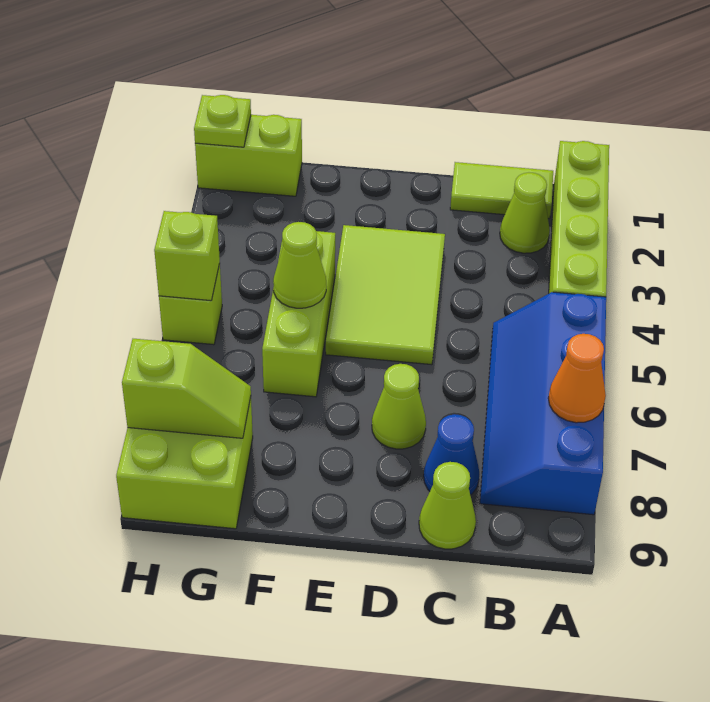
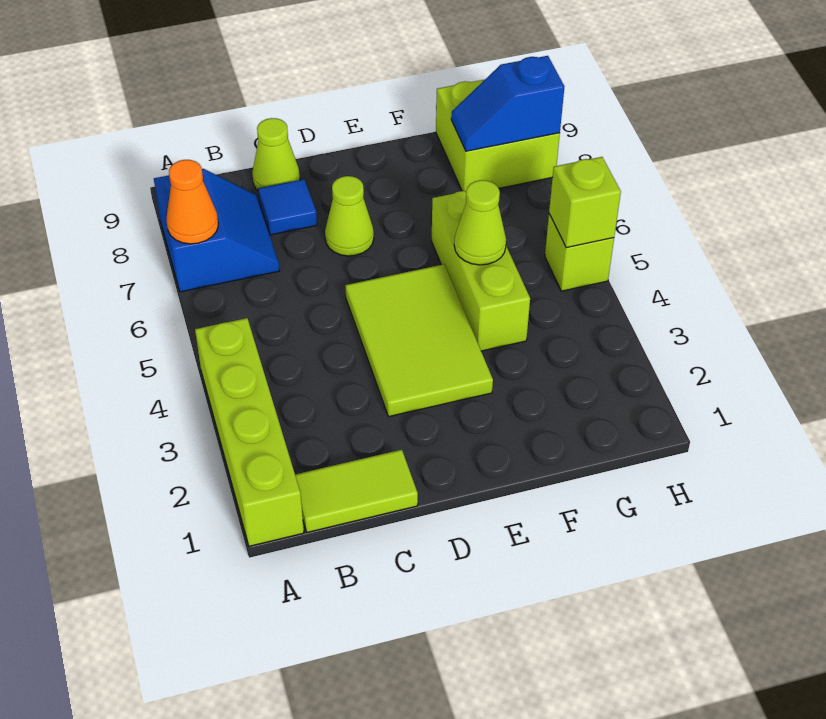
blue slope A5:B8 level 1 top A -> blue slope A7:B8 level 1 top A
lime cone B2 level 1 -> none
blue cone C8 level 1 -> blue tile C8 level 1
lime brick G1:H1 level 1 -> none
lime slope G8:H8 level 2 top H -> blue slope G8:H8 level 2 top H
lime plate H1 level 2 -> none

